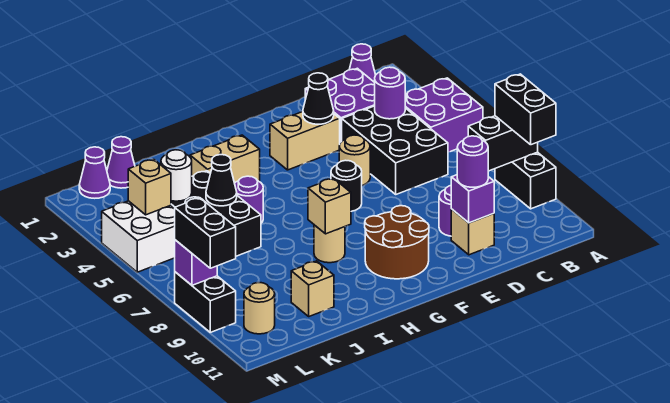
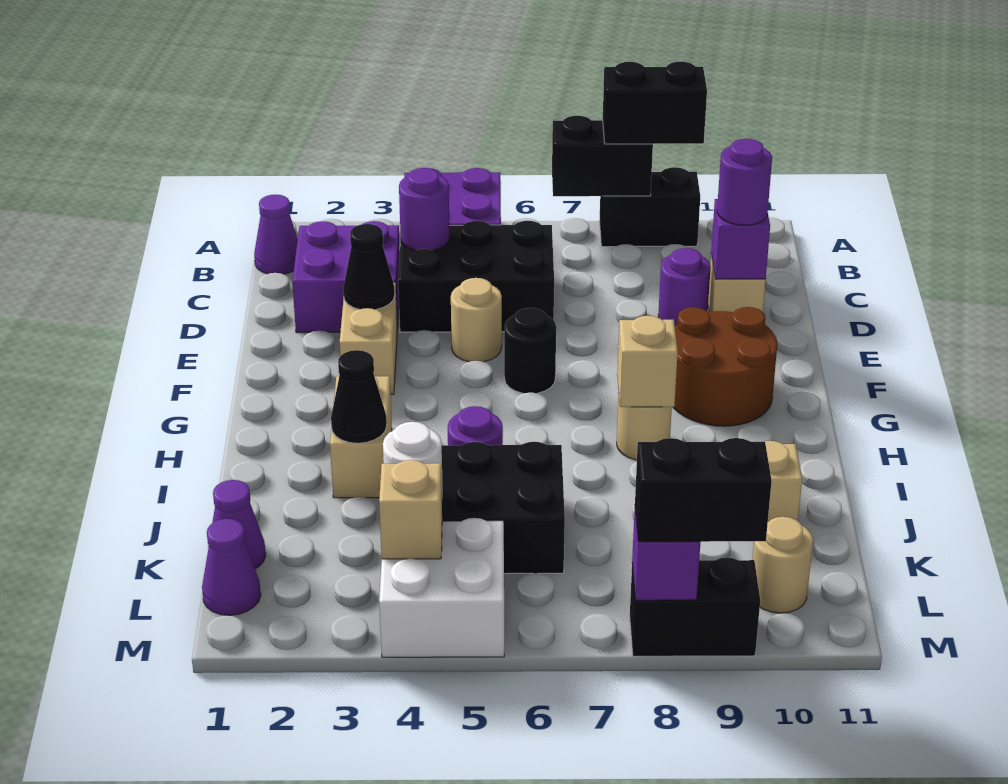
black brick A8:B8 level 2 -> black brick A7:A8 level 2
black cone J5 level 2 -> black cone I3 level 2

